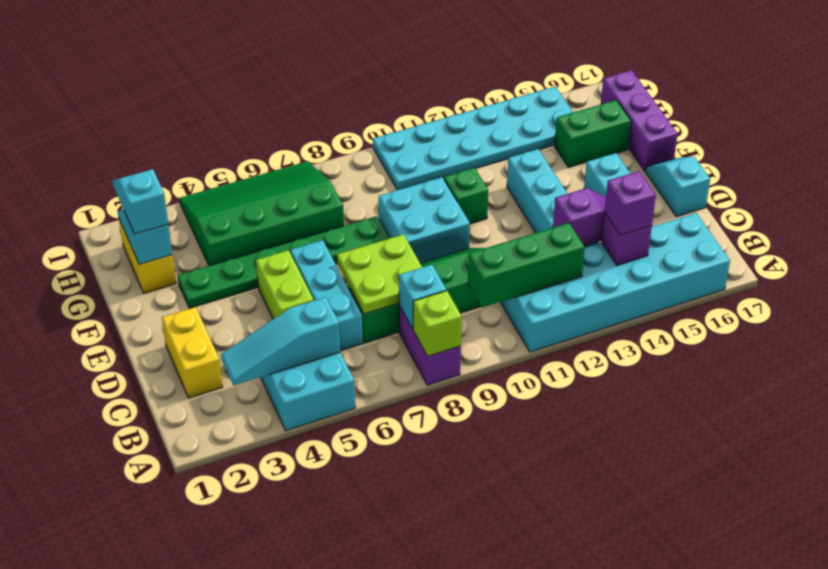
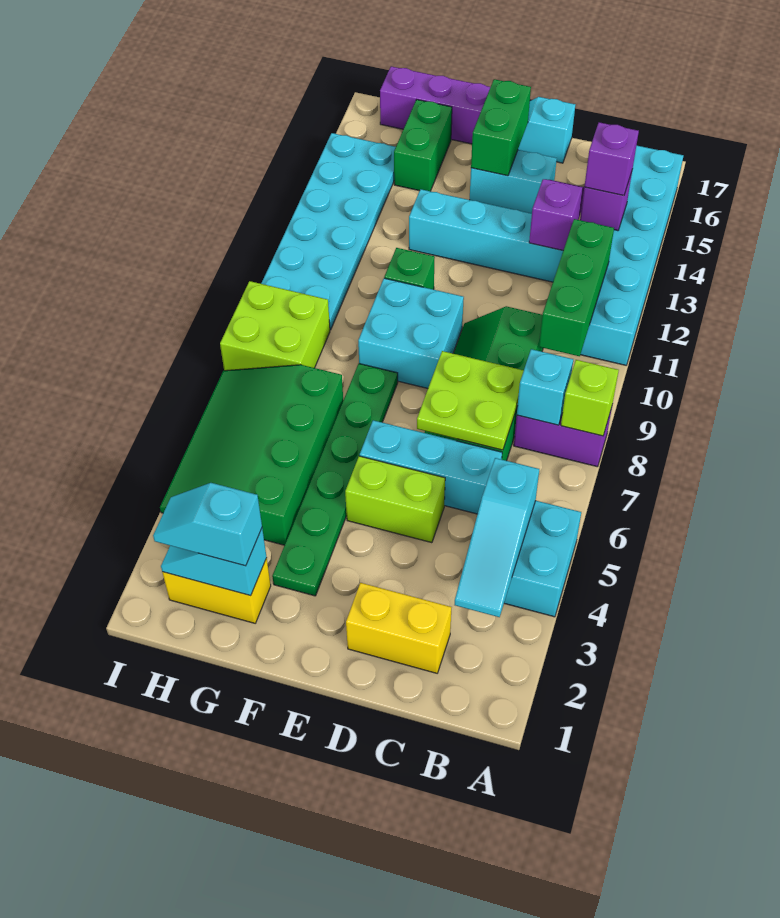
none -> green brick E15:E16 level 2
none -> lime brick H8:I9 level 1

